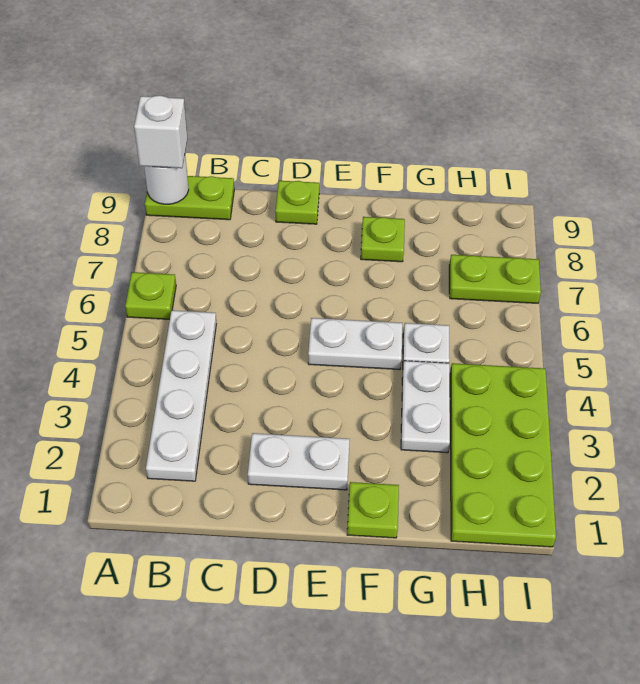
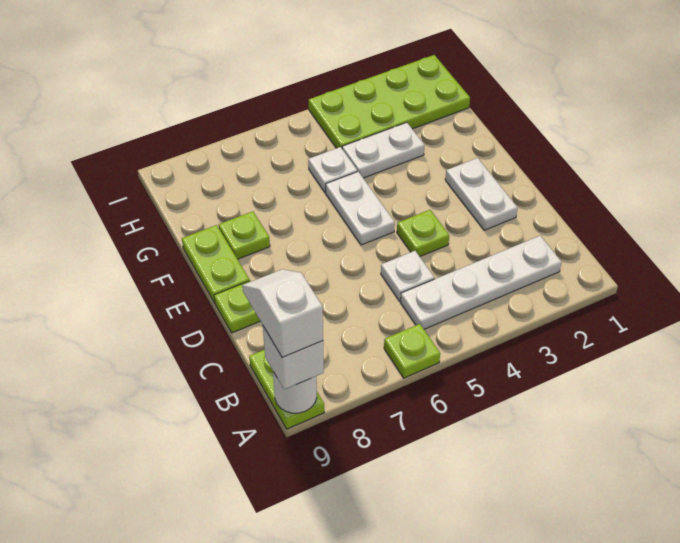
none -> white slope A9:B9 level 4 top A
none -> white plate C5 level 1
lime plate F1 level 1 -> lime plate D4 level 1
lime plate H7:I7 level 1 -> lime plate E9:F9 level 1

